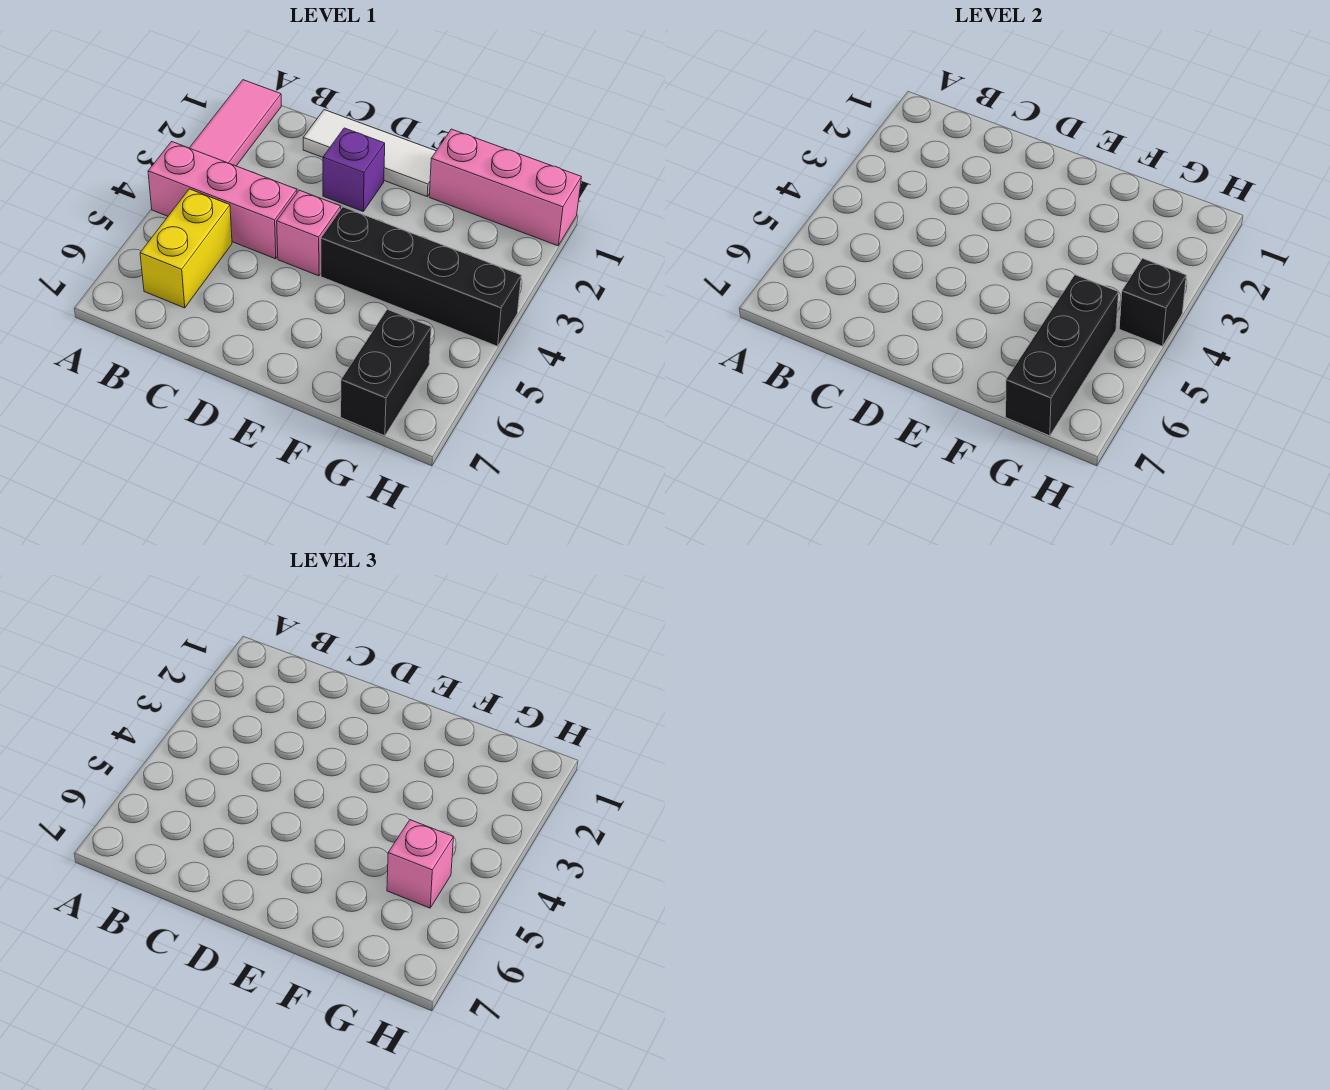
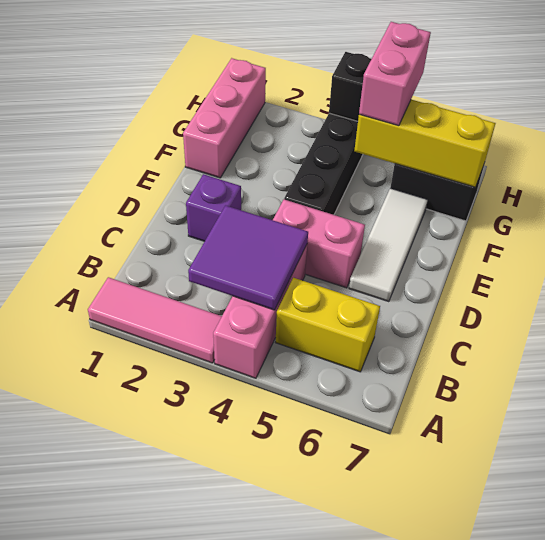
none -> purple tile B3:C4 level 2
white tile C1:E1 level 1 -> white tile D6:F6 level 1
pink brick D4 level 1 -> pink brick D4:D5 level 1
black brick G5:G7 level 2 -> yellow brick G5:G7 level 2
pink brick G5 level 3 -> pink brick G5:H5 level 3

